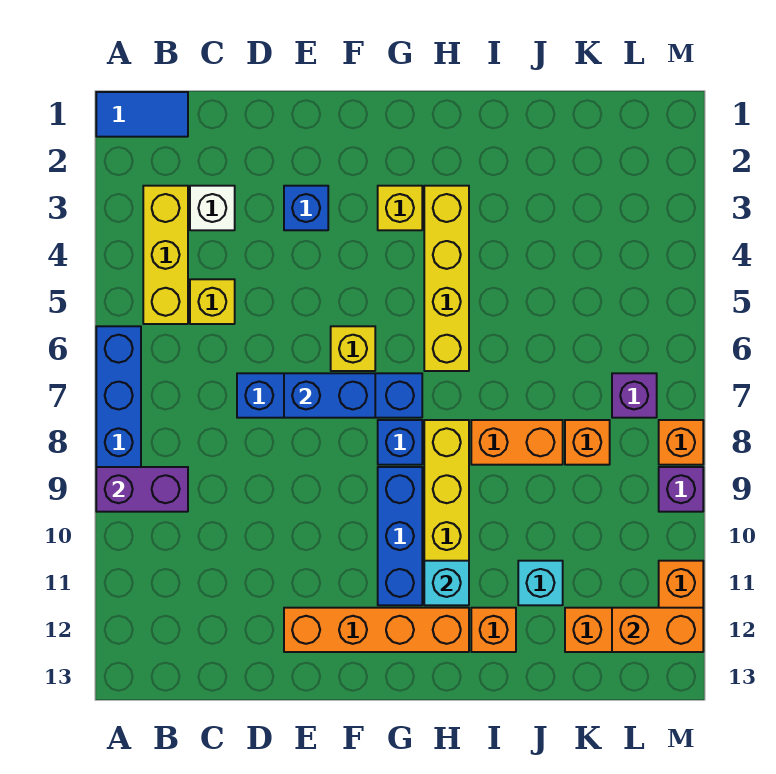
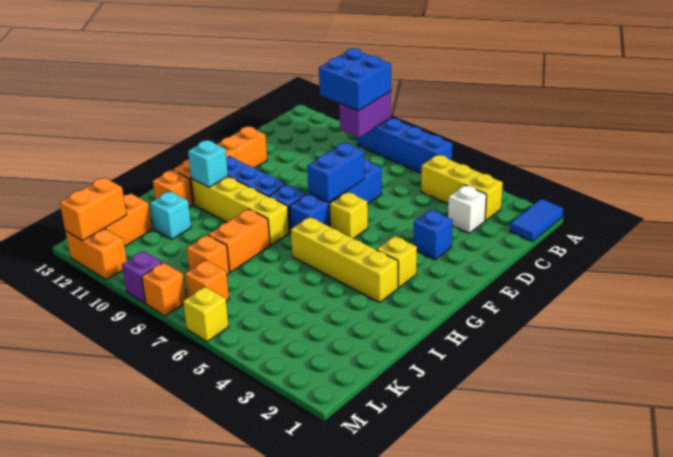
none -> blue brick A9:B10 level 3
yellow brick C5 level 1 -> yellow brick M6 level 1
purple brick L7 level 1 -> orange brick L7 level 1

